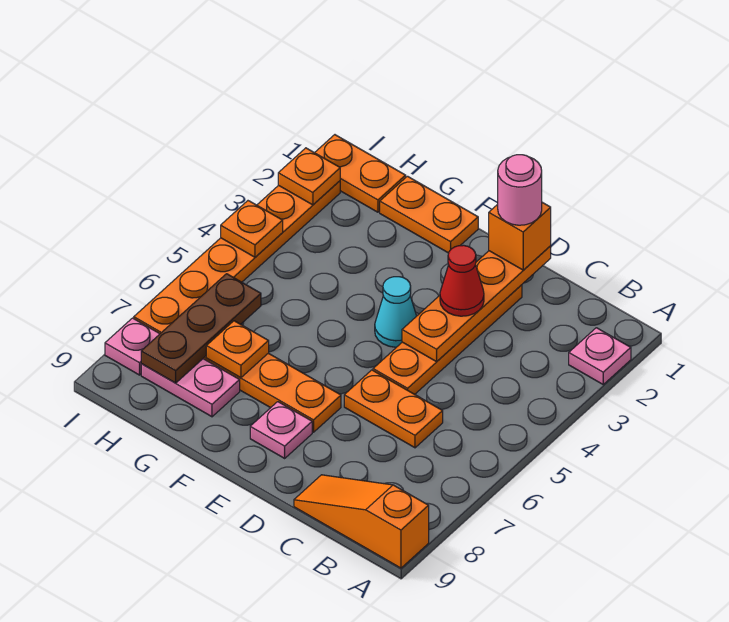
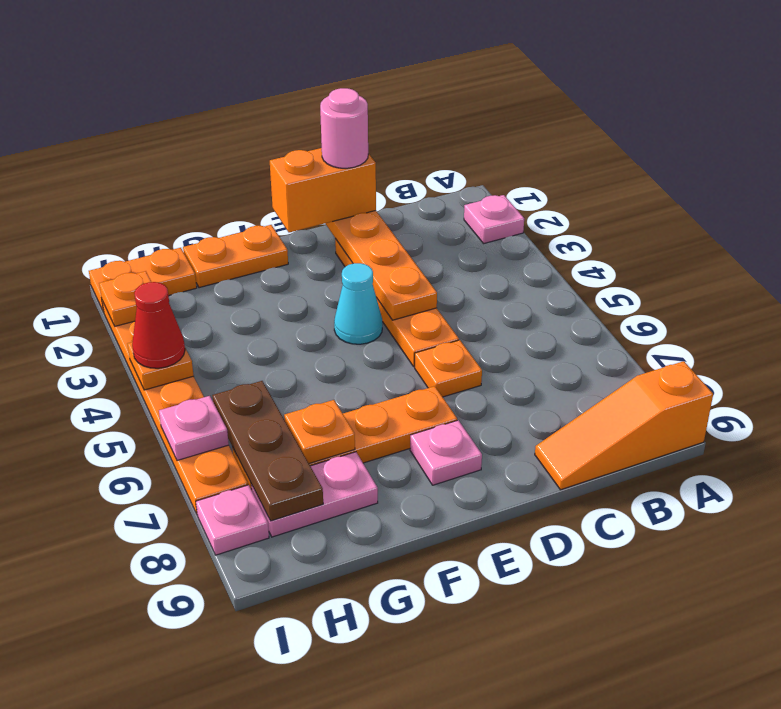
orange plate C6:D6 level 1 -> orange plate D6 level 1
orange brick D1 level 3 -> orange brick D1:E1 level 3
red cone D3 level 3 -> red cone I4 level 3
none -> pink plate I6 level 2

